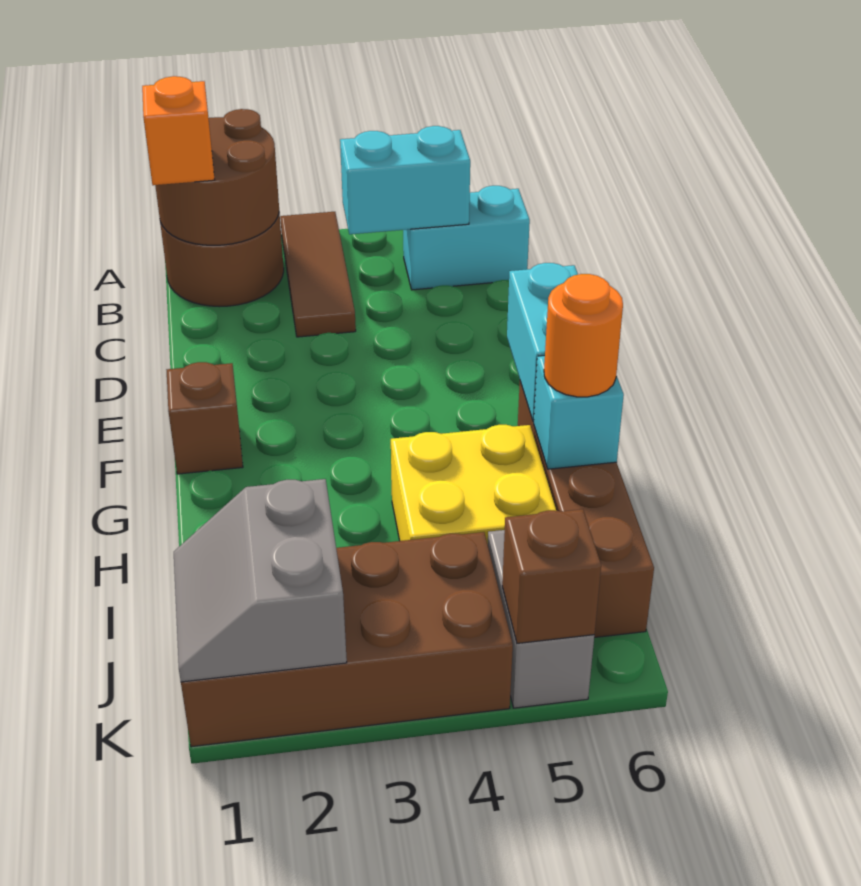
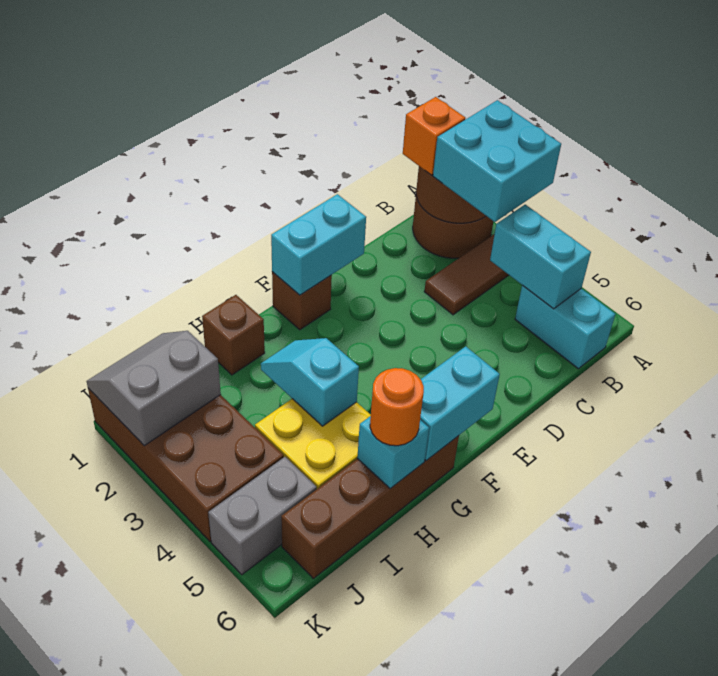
none -> cyan brick A2:B3 level 3
none -> cyan brick E1:F1 level 2
none -> cyan slope H3:H4 level 2 top 4
brown brick K5 level 2 -> brown brick H1 level 1

